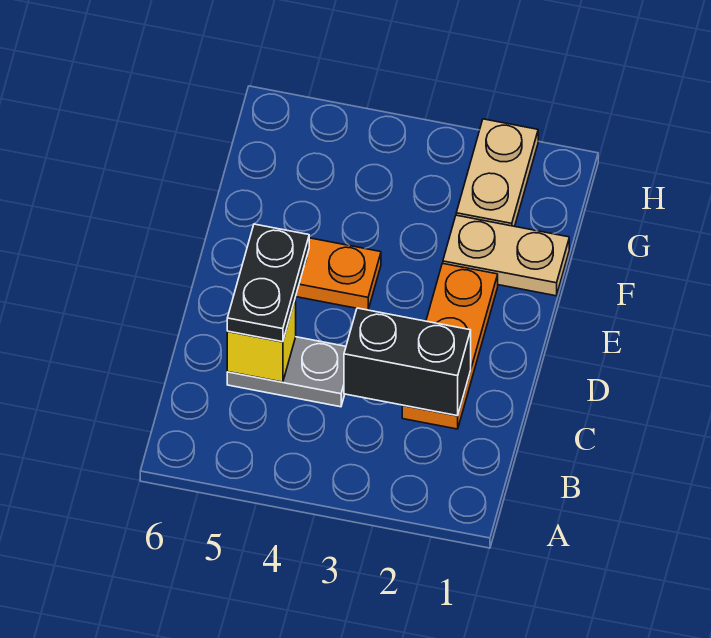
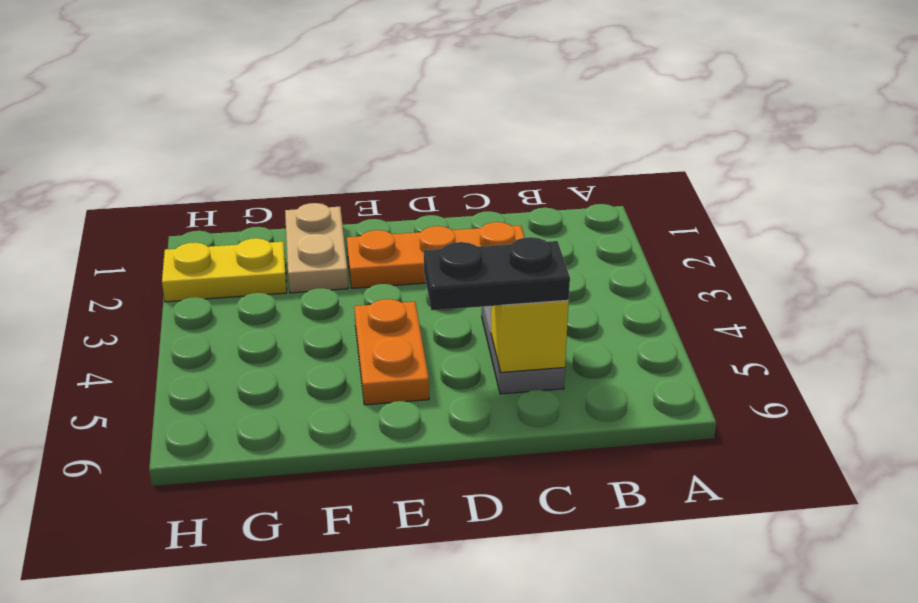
black brick C2:C3 level 2 -> none
tan plate G2:H2 level 1 -> yellow plate G2:H2 level 1

